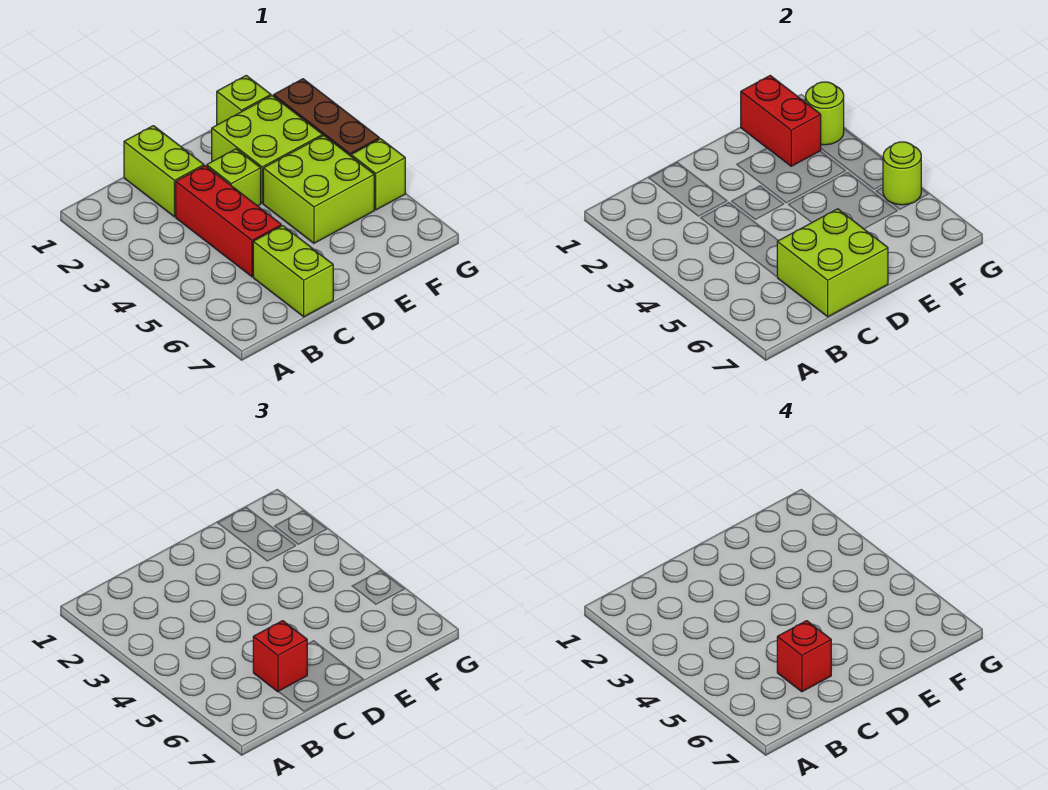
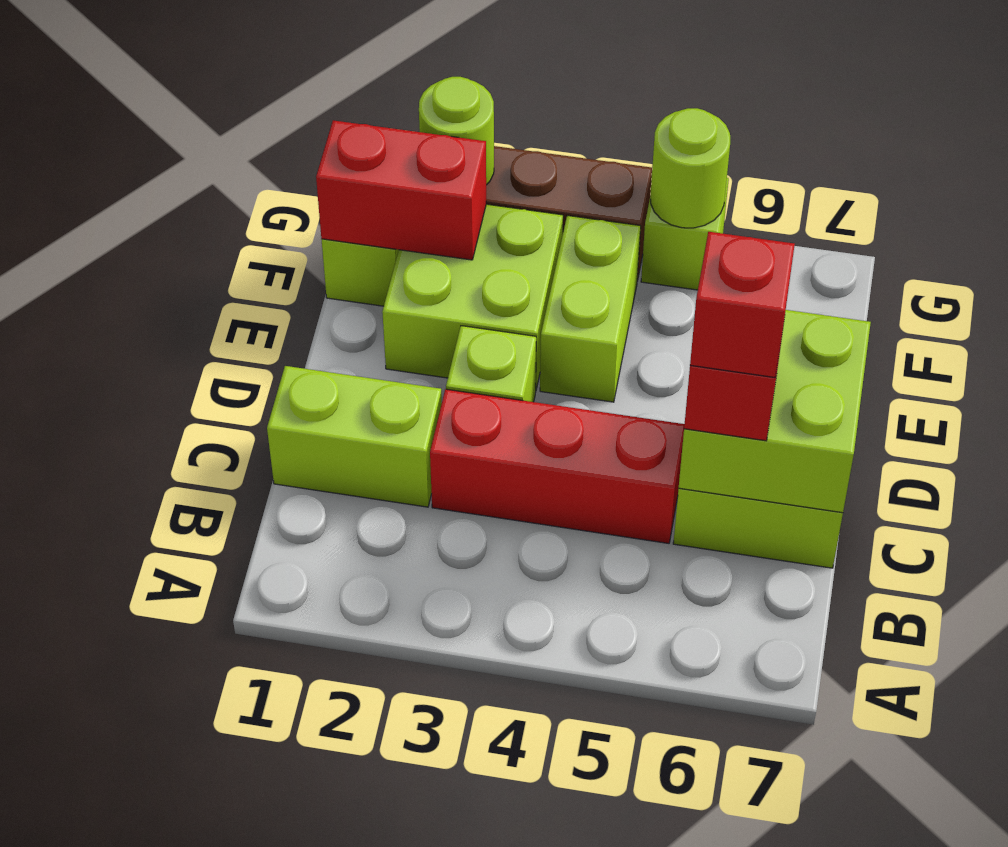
lime brick E4:F5 level 1 -> lime brick E4:F4 level 1

